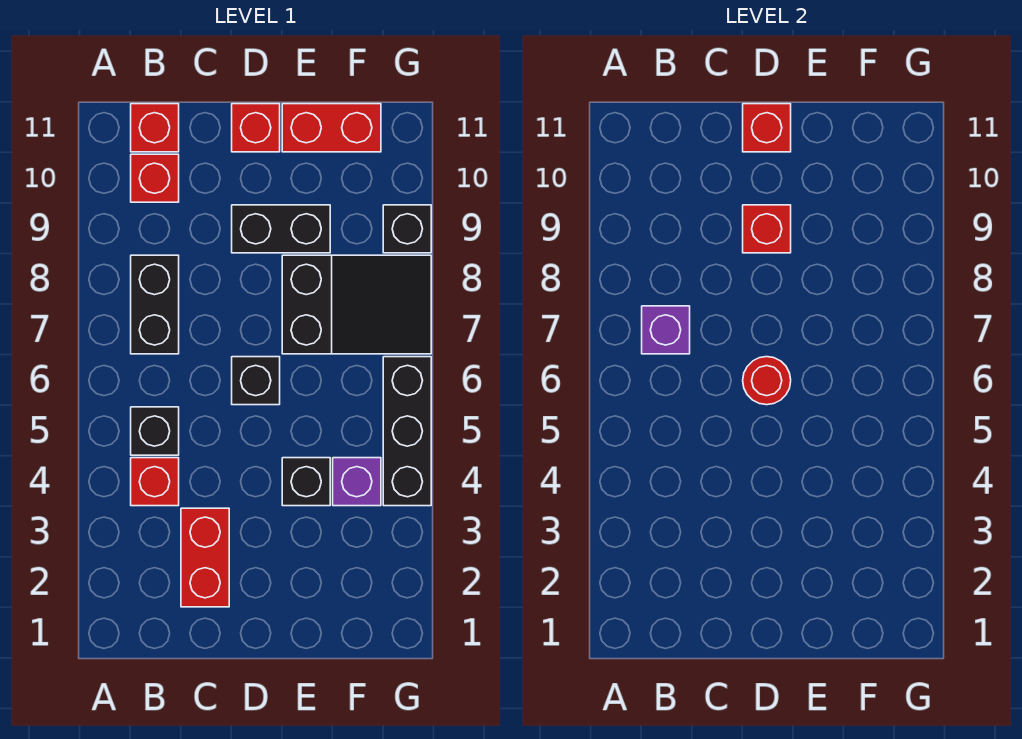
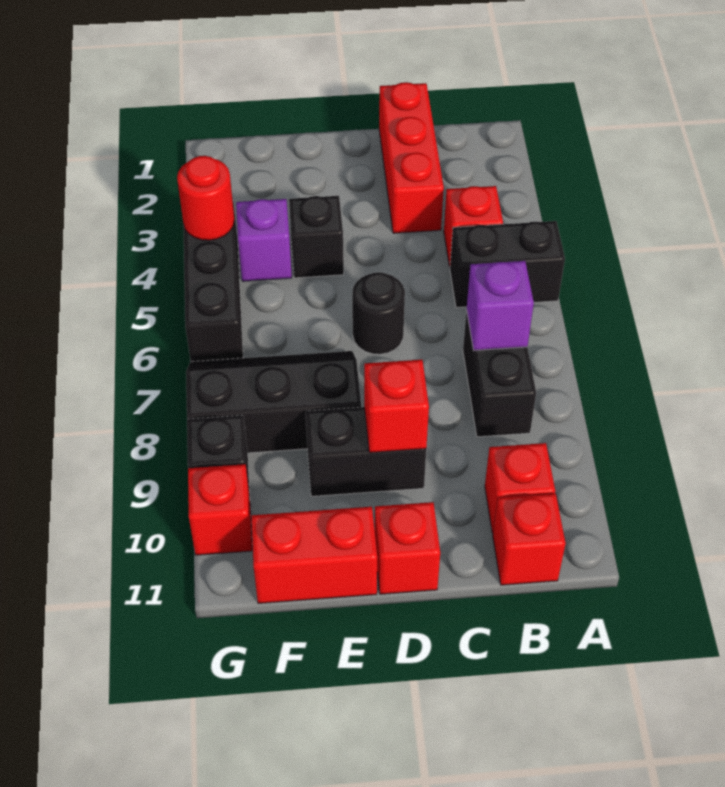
black brick B5 level 1 -> black brick A5:B5 level 1
red brick C2:C3 level 1 -> red brick C1:C3 level 1
black brick D6 level 1 -> black round brick D6 level 1
red round brick D6 level 2 -> red round brick G4 level 2
red brick D11 level 2 -> red brick G10 level 1
black slope E7:G8 level 1 top E -> black slope E7:G8 level 1 top 8

